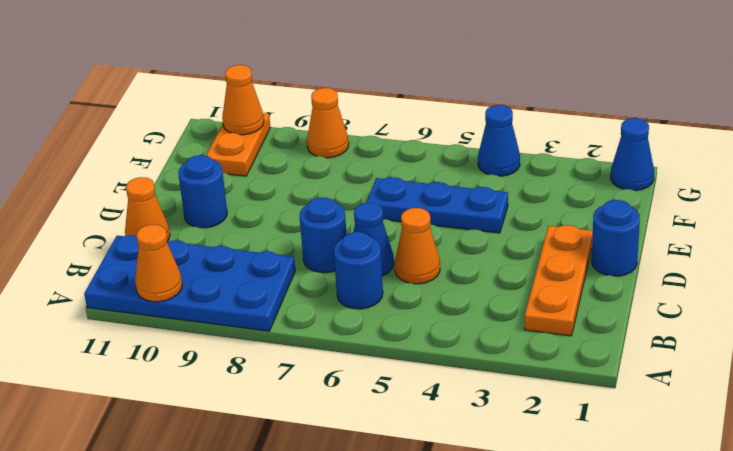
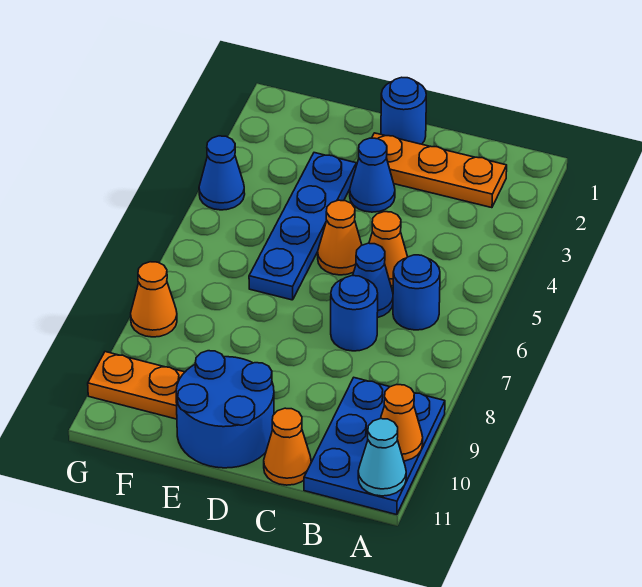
blue plate A8:B11 level 1 -> blue plate A9:B11 level 1
none -> cyan cone A11 level 2
blue round brick D10 level 1 -> blue round brick D10:E11 level 1
blue plate E4:E6 level 1 -> blue plate E3:E6 level 1
blue cone G1 level 1 -> blue cone D3 level 1
orange cone G10 level 2 -> orange cone D5 level 1

